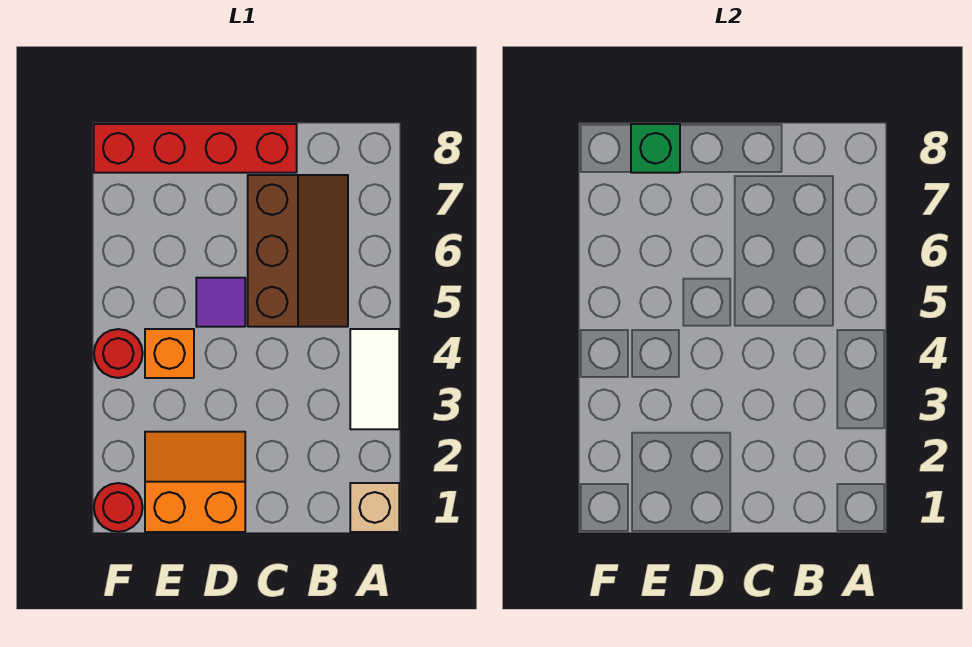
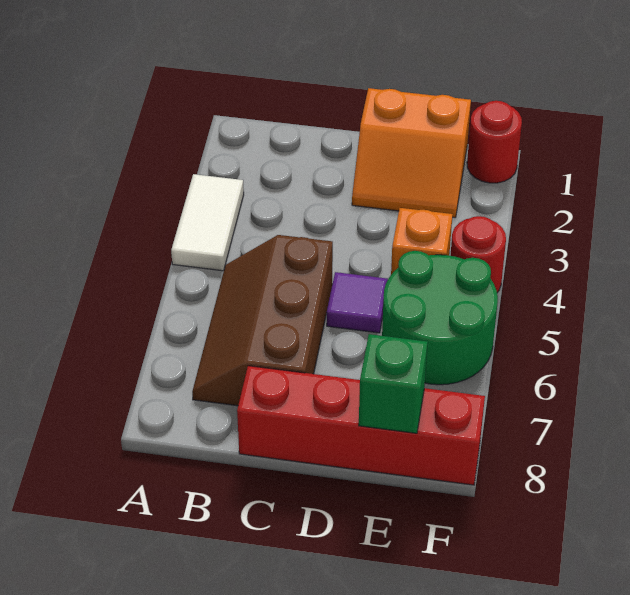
tan brick A1 level 1 -> none
none -> green round brick E5:F6 level 1

